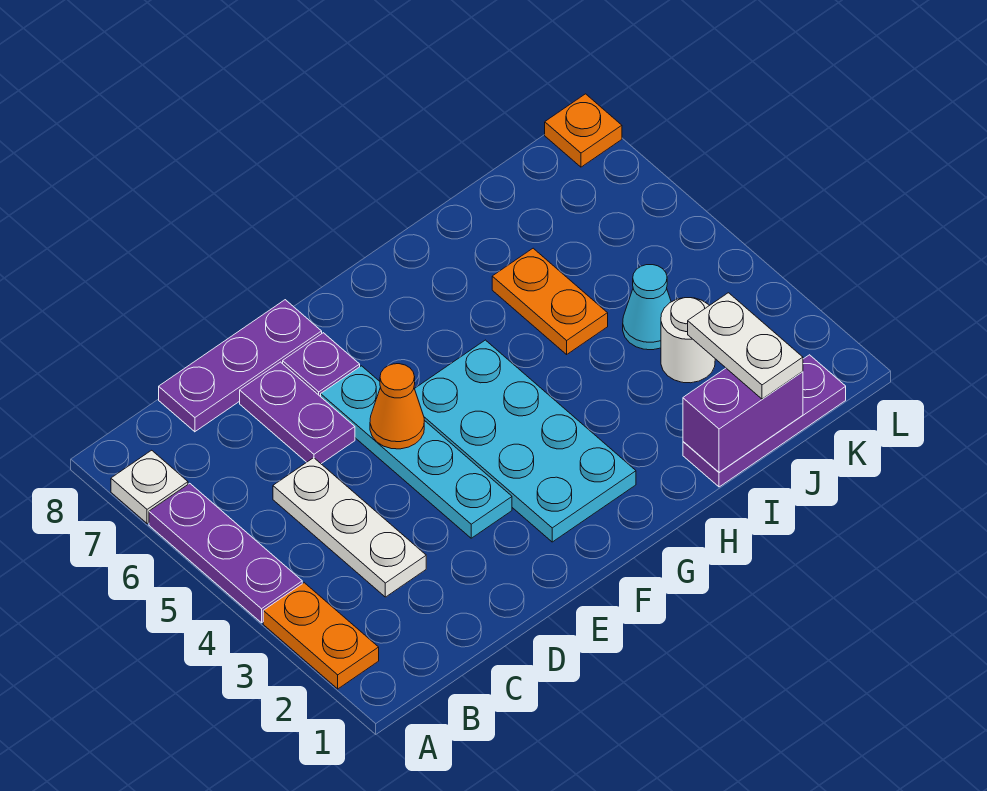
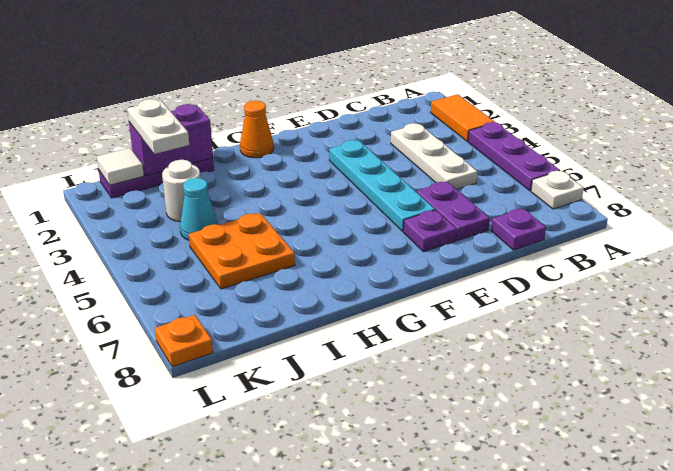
orange plate A2:A3 level 1 -> orange tile A2:A3 level 1
purple plate C8:E8 level 1 -> purple plate C8 level 1
orange cone E5 level 2 -> orange cone G1 level 1
cyan plate F2:G5 level 1 -> none
orange plate I5:I6 level 1 -> orange plate I5:J6 level 1
none -> white tile K1 level 2

